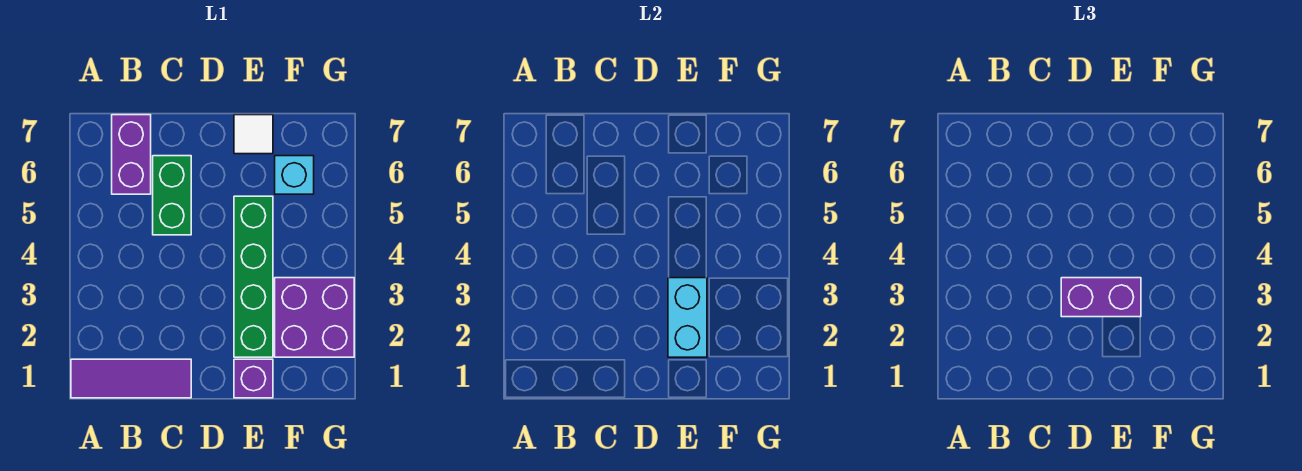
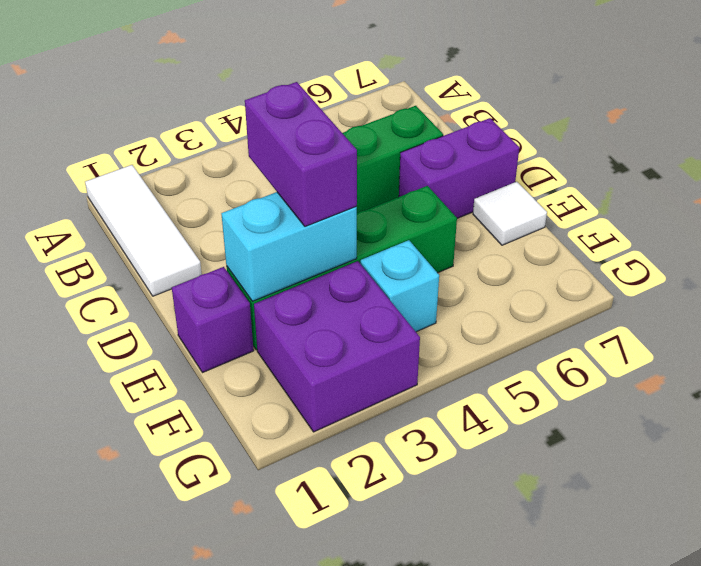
purple tile A1:C1 level 1 -> white tile A1:C1 level 1
purple brick B6:B7 level 1 -> purple brick D6:D7 level 1
cyan brick F6 level 1 -> cyan brick F4 level 1

